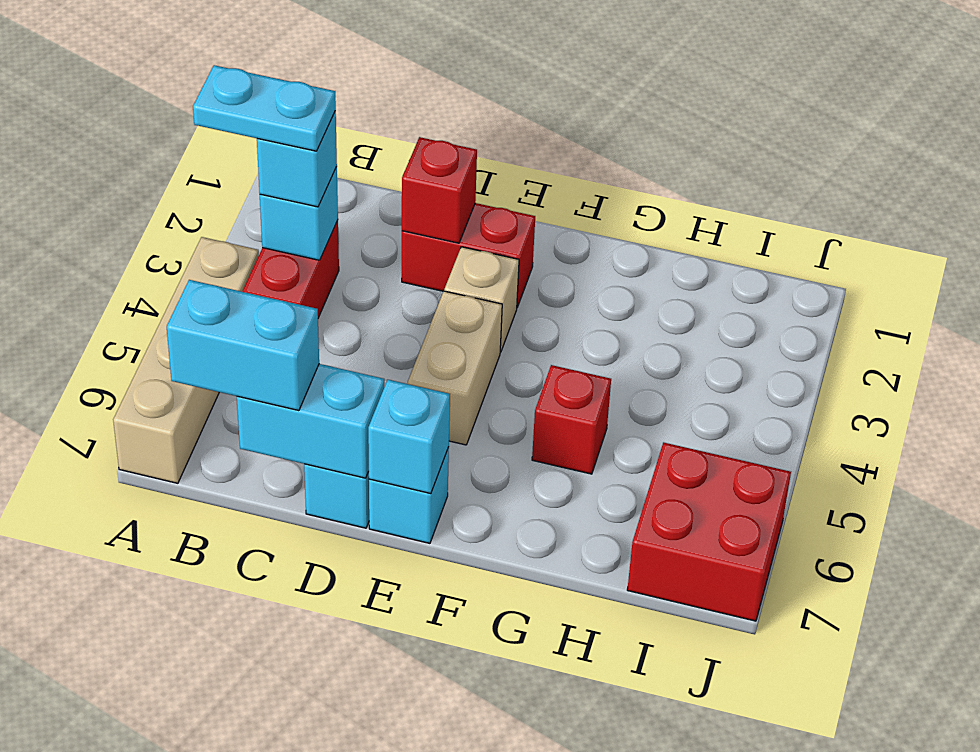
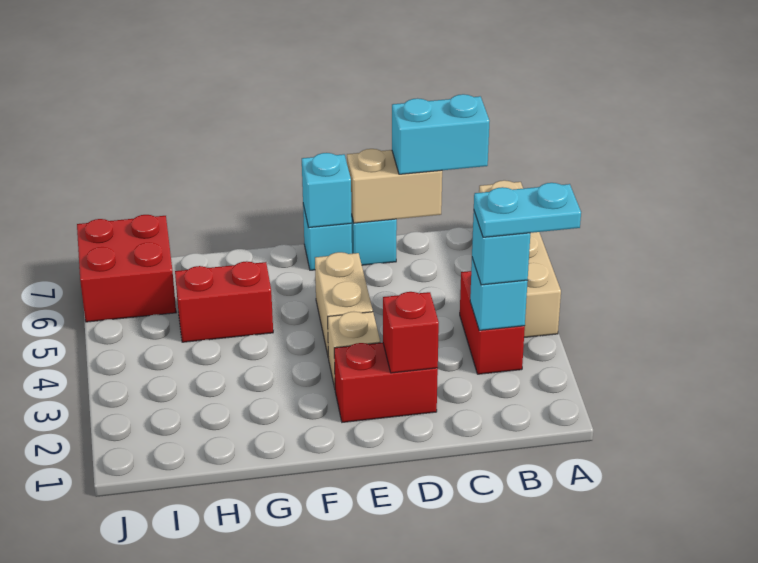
cyan brick C7:D7 level 2 -> tan brick C7:D7 level 2
red brick G5 level 1 -> red brick G5:H5 level 1

